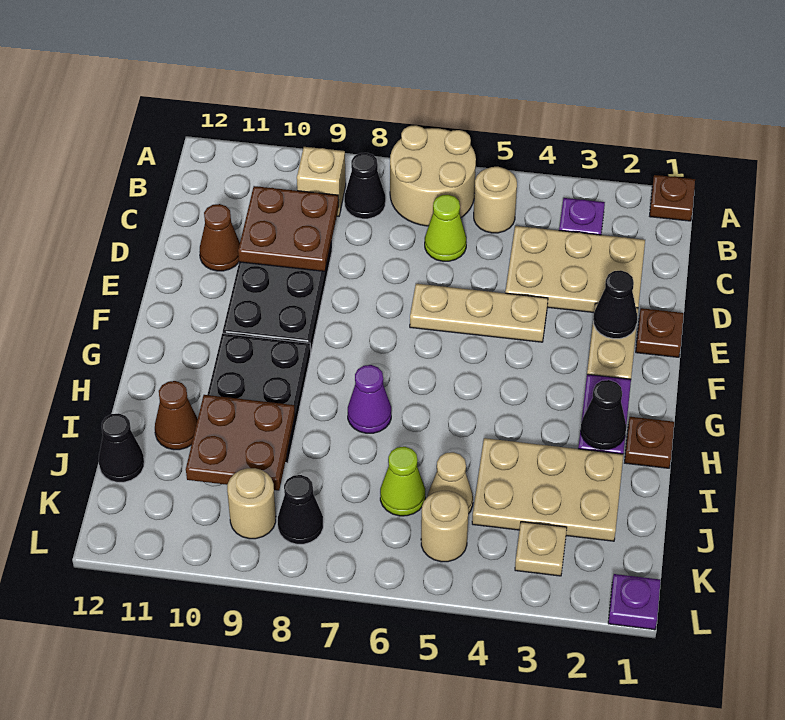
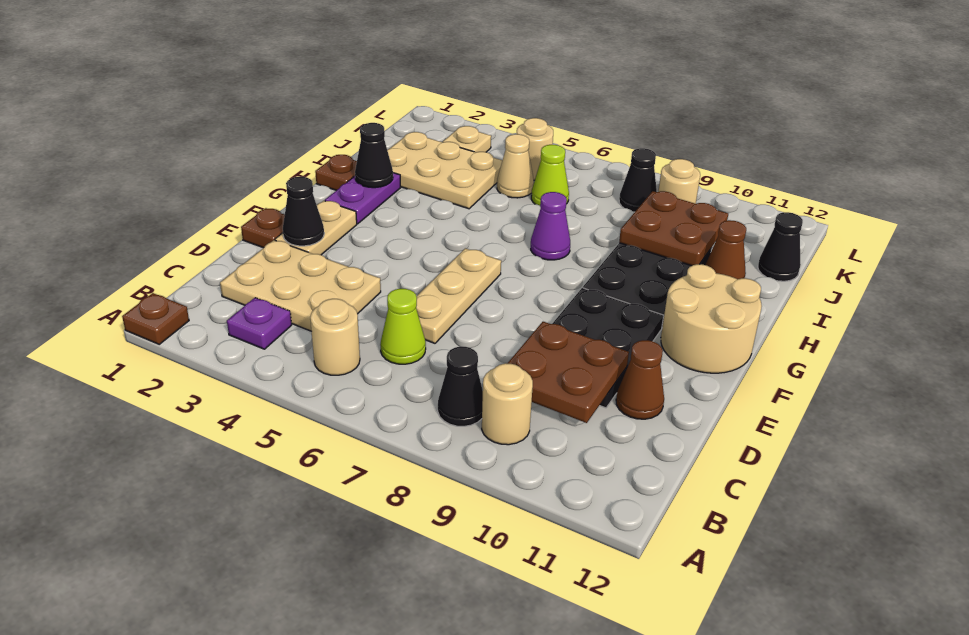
tan round brick A6:B7 level 1 -> tan round brick F11:G12 level 1
tan brick B9 level 1 -> tan round brick B9 level 1
tan plate E4:E6 level 1 -> tan plate D6:F6 level 1
purple plate L1 level 1 -> none

